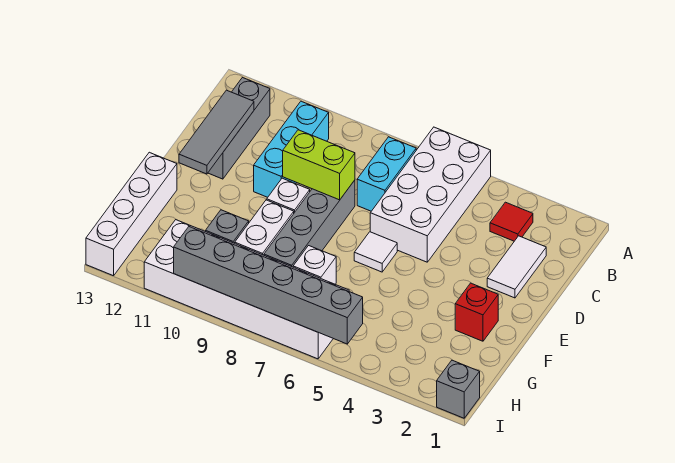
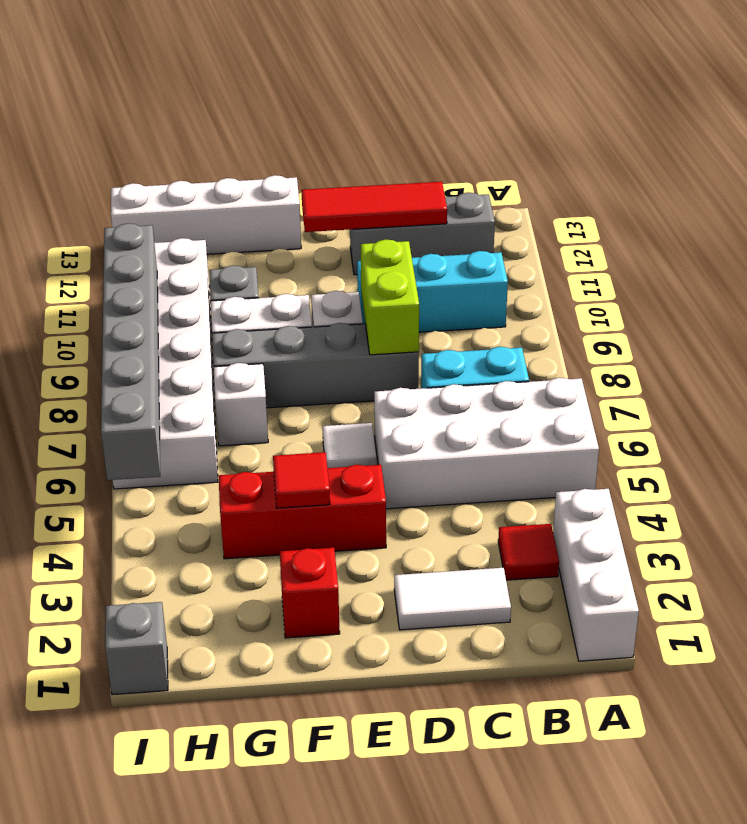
none -> white brick A1:A3 level 1
grey tile C12:E12 level 2 -> red tile C12:E12 level 2
none -> red brick E4:G4 level 1
none -> red tile F4 level 2

